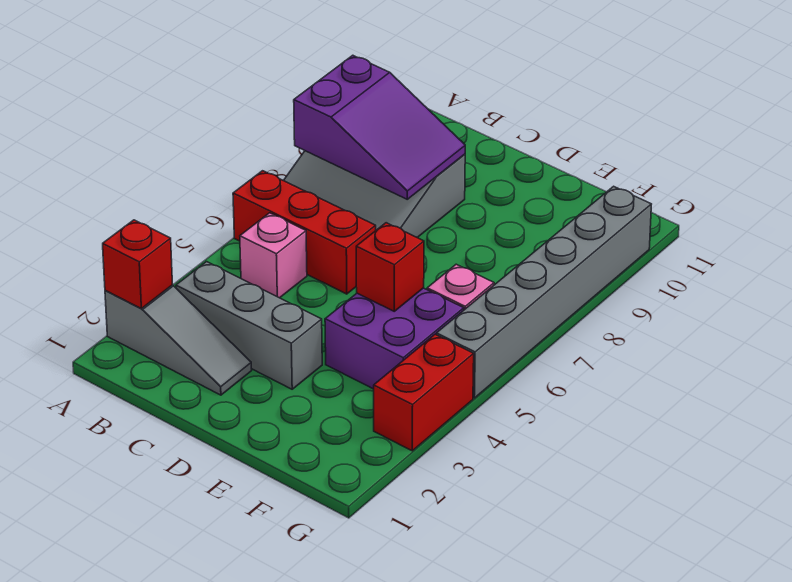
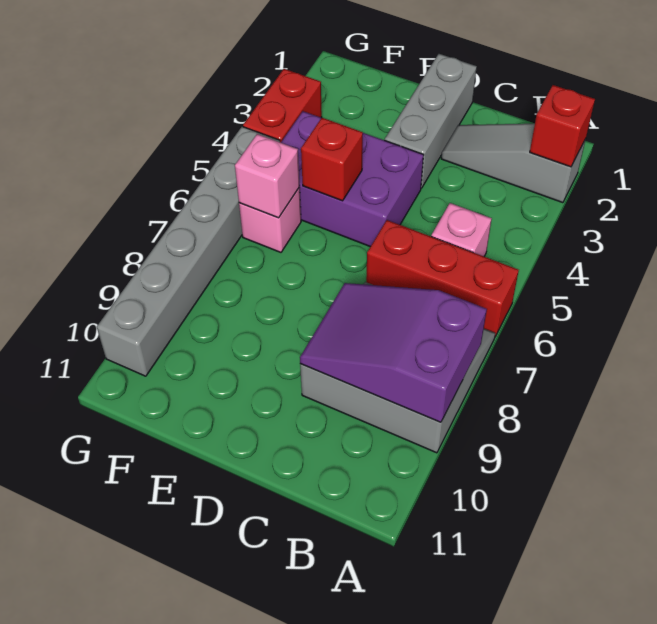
grey brick B3:D3 level 1 -> grey brick D1:D3 level 1
purple brick E4:F5 level 1 -> purple brick D4:F5 level 1
none -> pink brick F6 level 2

